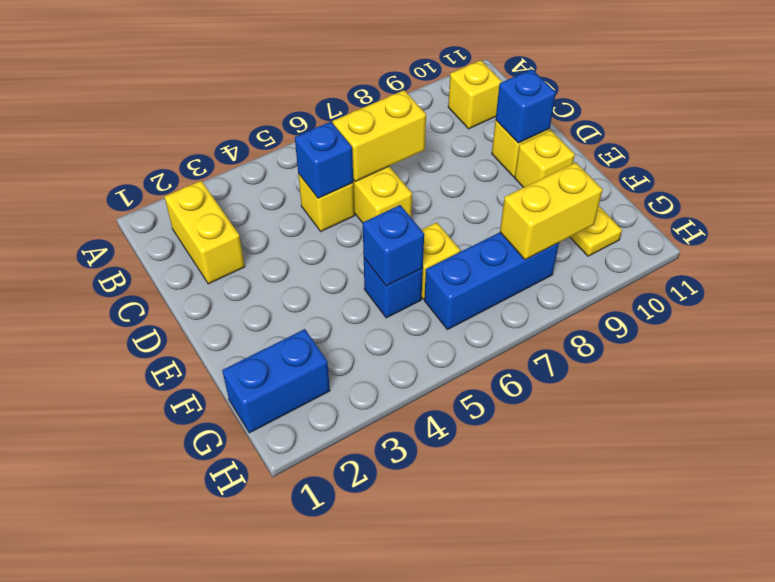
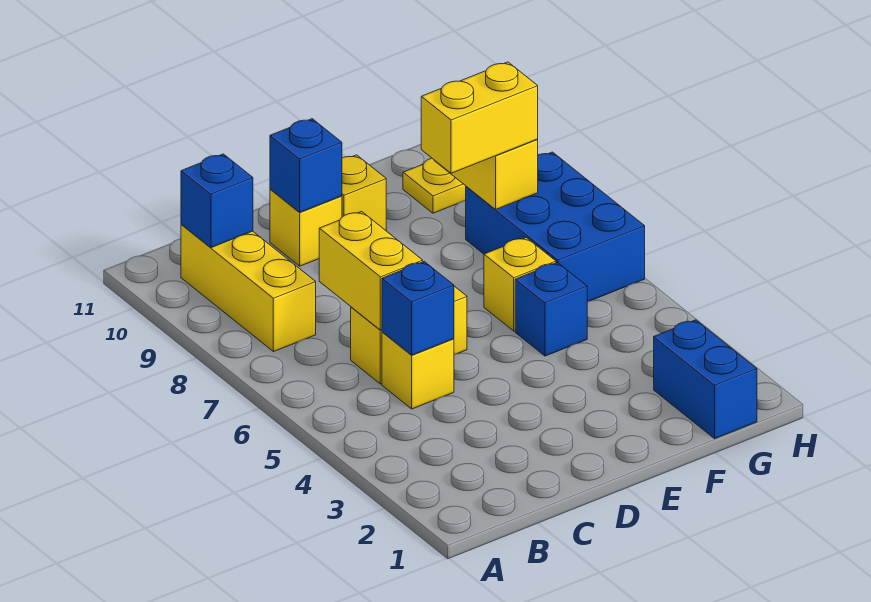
yellow brick B2:C2 level 1 -> yellow brick F8:G8 level 3
yellow brick B10 level 1 -> yellow brick B8:B10 level 1
blue brick F5 level 2 -> blue brick B10 level 2
blue brick G6:G8 level 1 -> blue brick G6:H8 level 1

